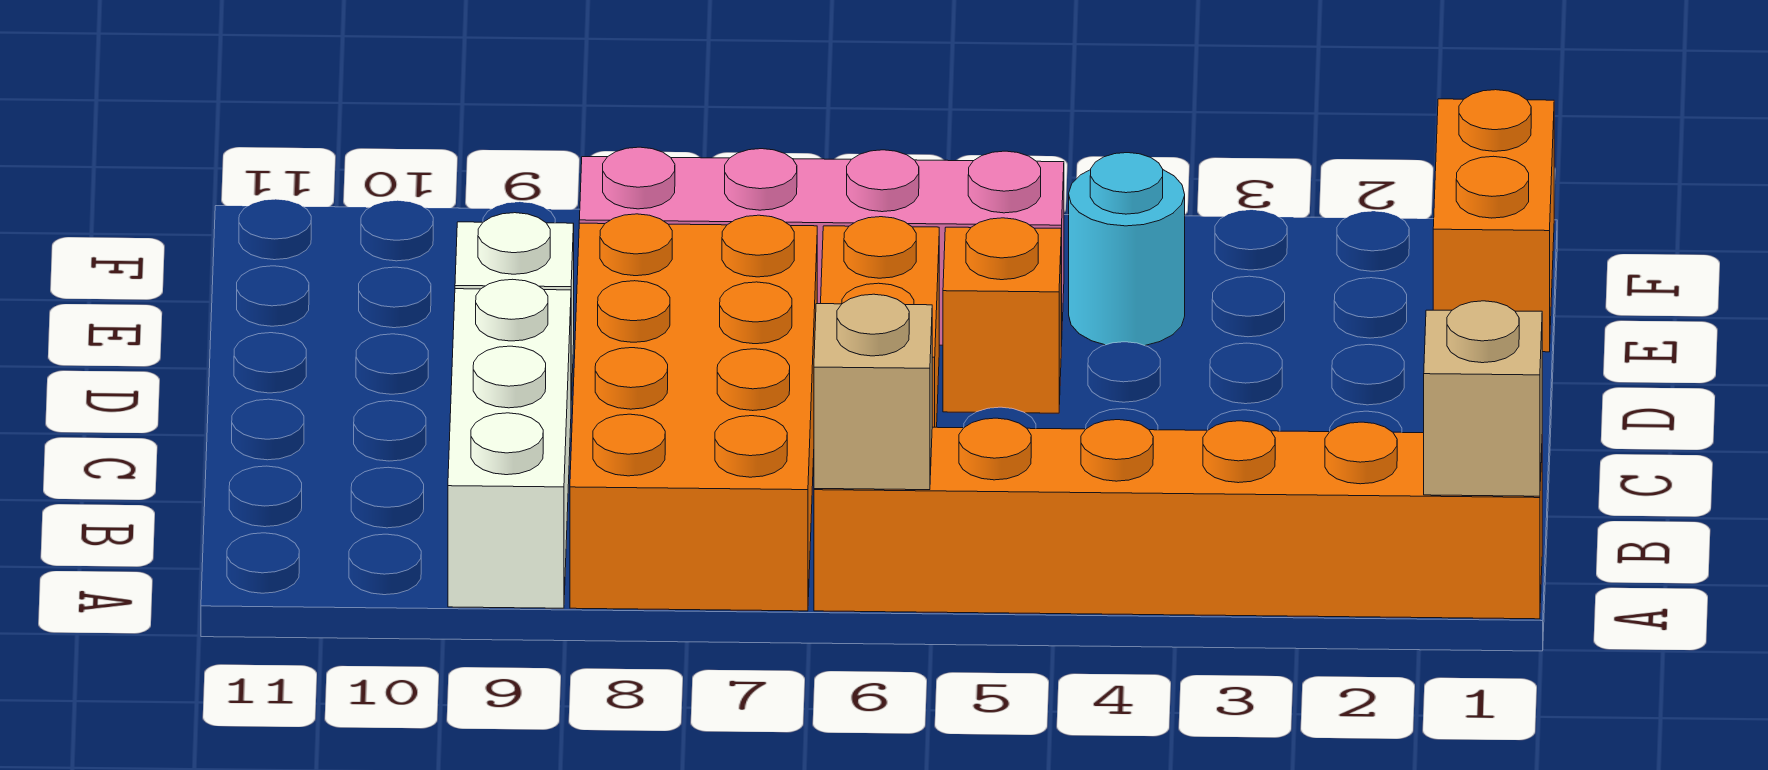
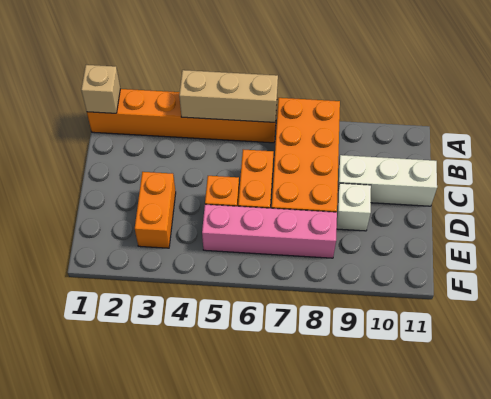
tan brick A6 level 2 -> tan brick A4:A6 level 2
white brick A9:C9 level 1 -> white brick C9:C11 level 1
orange brick E1:F1 level 1 -> orange brick D3:E3 level 1
cyan round brick E4 level 1 -> none

